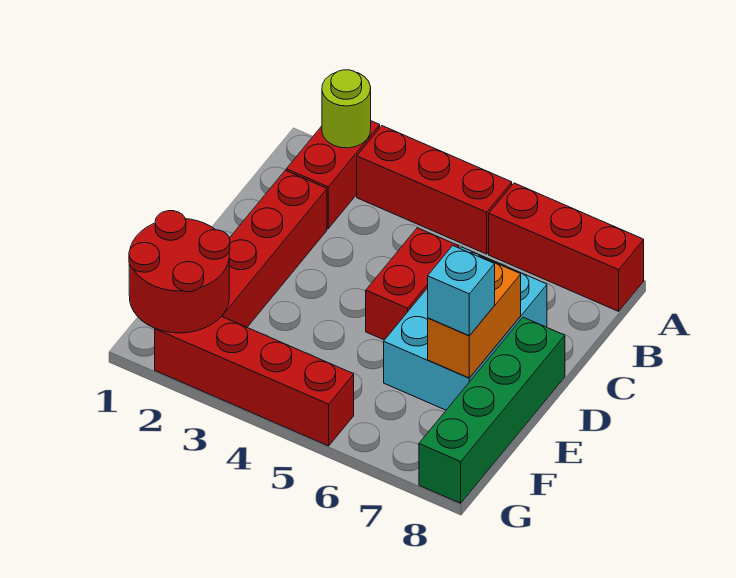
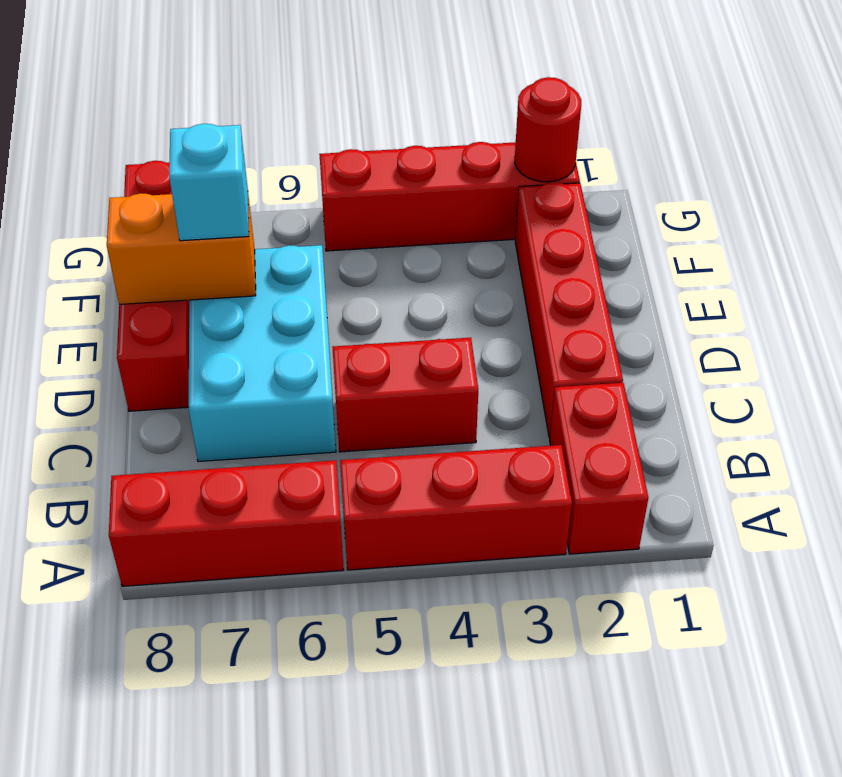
lime round brick A2 level 2 -> none
red brick C5:D5 level 1 -> red brick C4:C5 level 1
orange brick D7:E7 level 2 -> orange brick E7:E8 level 2
green brick D8:G8 level 1 -> red brick D8:G8 level 1
red round brick F1:G2 level 2 -> red round brick G2 level 2

